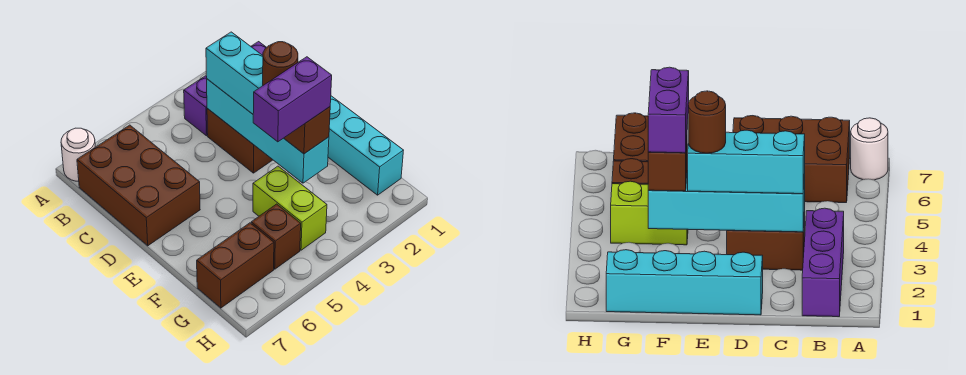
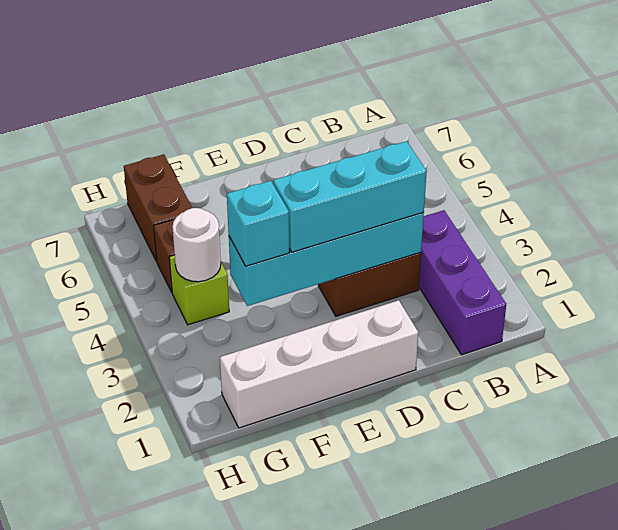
white round brick A7 level 1 -> white round brick G4 level 2
brown brick B6:D7 level 1 -> none
cyan brick D1:G1 level 1 -> white brick D1:G1 level 1
brown round brick E3 level 4 -> none
brown brick F3 level 3 -> cyan brick F3 level 3
purple brick F3:F4 level 4 -> none
lime brick F4:G4 level 1 -> lime brick G4 level 1

